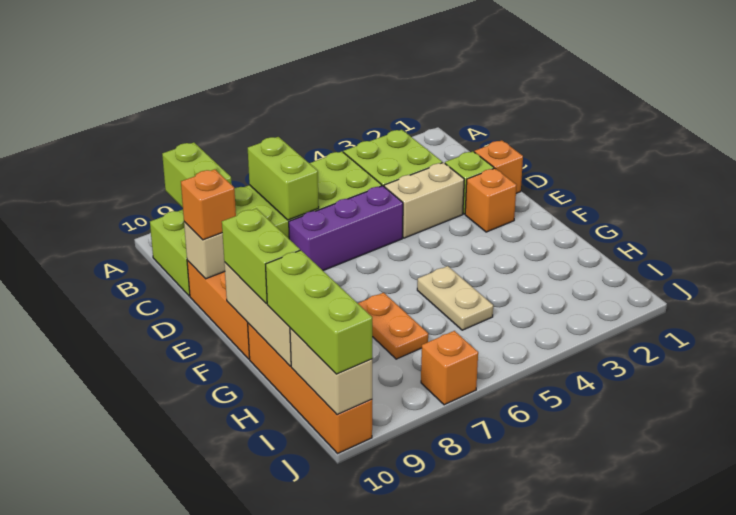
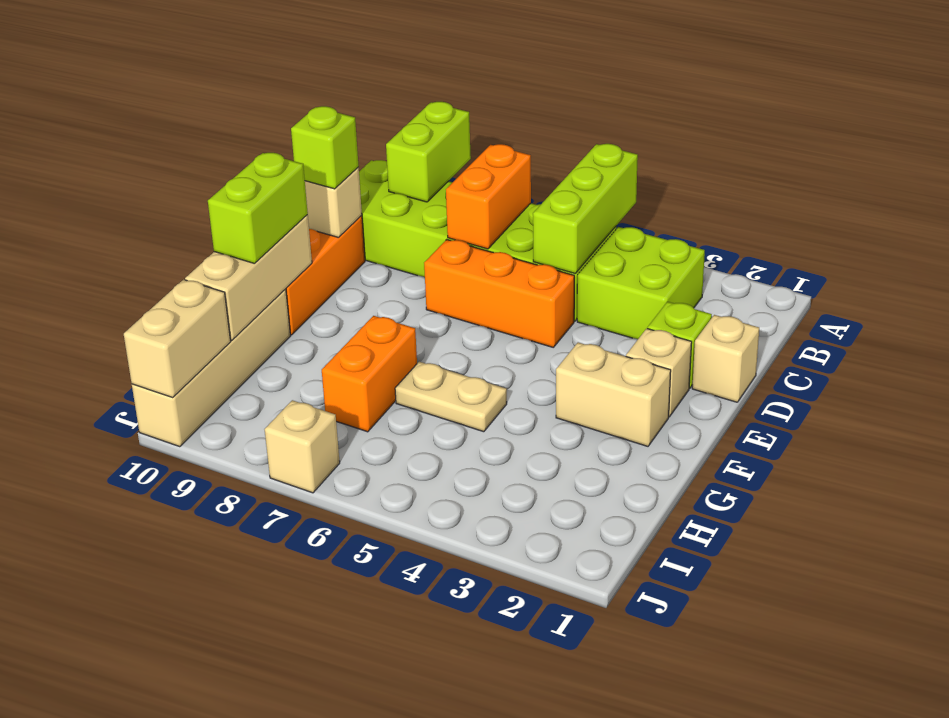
lime brick B7:C7 level 2 -> orange brick B7:C7 level 2
orange brick D1 level 1 -> tan brick D1 level 1
tan brick D3:D4 level 1 -> tan brick F2:F3 level 1
purple brick D5:D7 level 1 -> orange brick D5:D7 level 1
orange brick D10 level 3 -> lime brick D10 level 3
orange brick E2 level 1 -> tan brick E2 level 1
tan plate G5:H5 level 1 -> tan plate G5:G6 level 1
orange plate G7:H7 level 1 -> orange brick G7:H7 level 1
orange brick G10:J10 level 1 -> tan brick G10:J10 level 1
lime brick H10:J10 level 3 -> lime brick A5:C5 level 2
orange brick J7 level 1 -> tan brick J7 level 1

